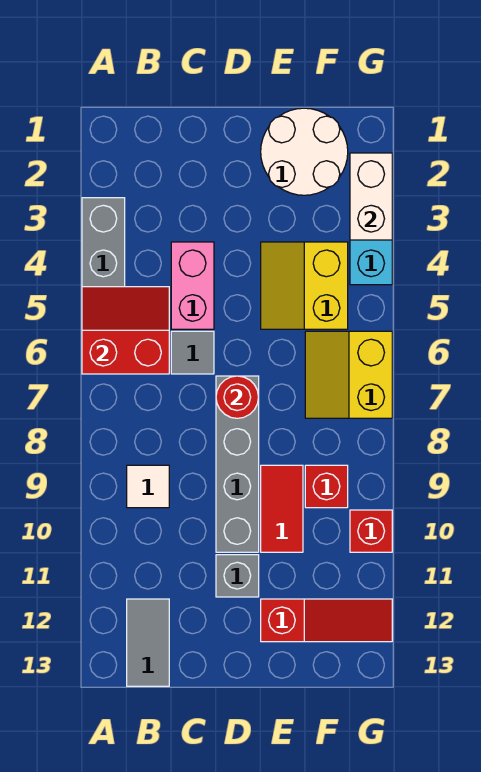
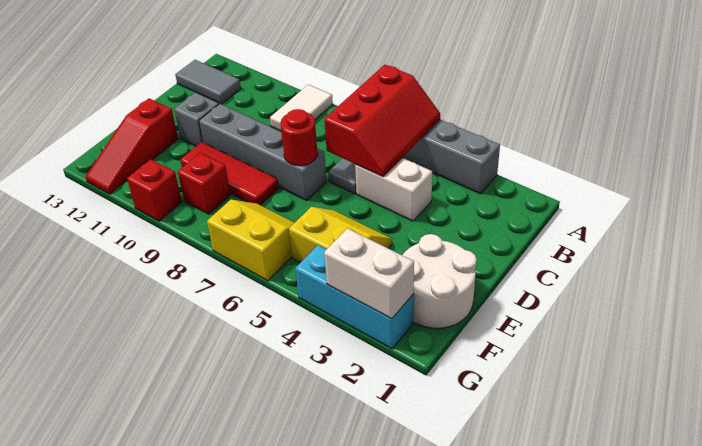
red slope A5:B6 level 2 top 6 -> red slope A5:C6 level 2 top 6
white tile B9 level 1 -> white tile A9:B9 level 1
pink brick C4:C5 level 1 -> white brick C4:C5 level 1
red tile E9:E10 level 1 -> red tile E8:E10 level 1

